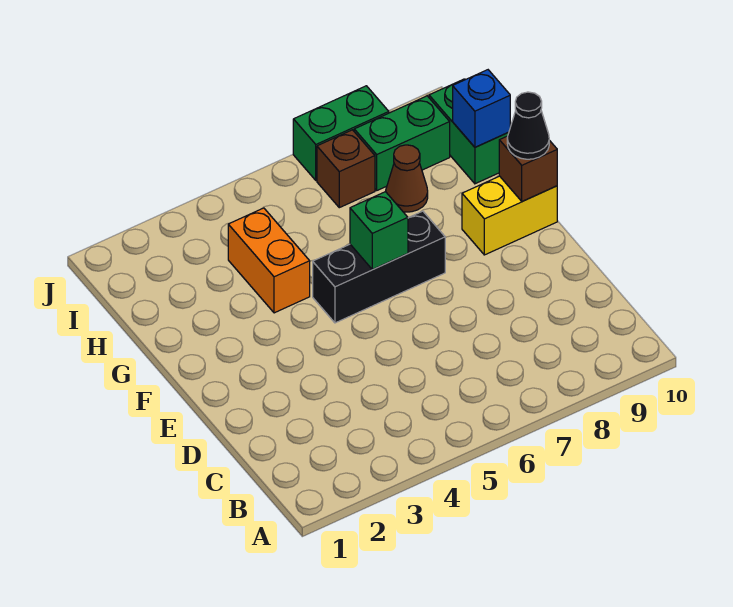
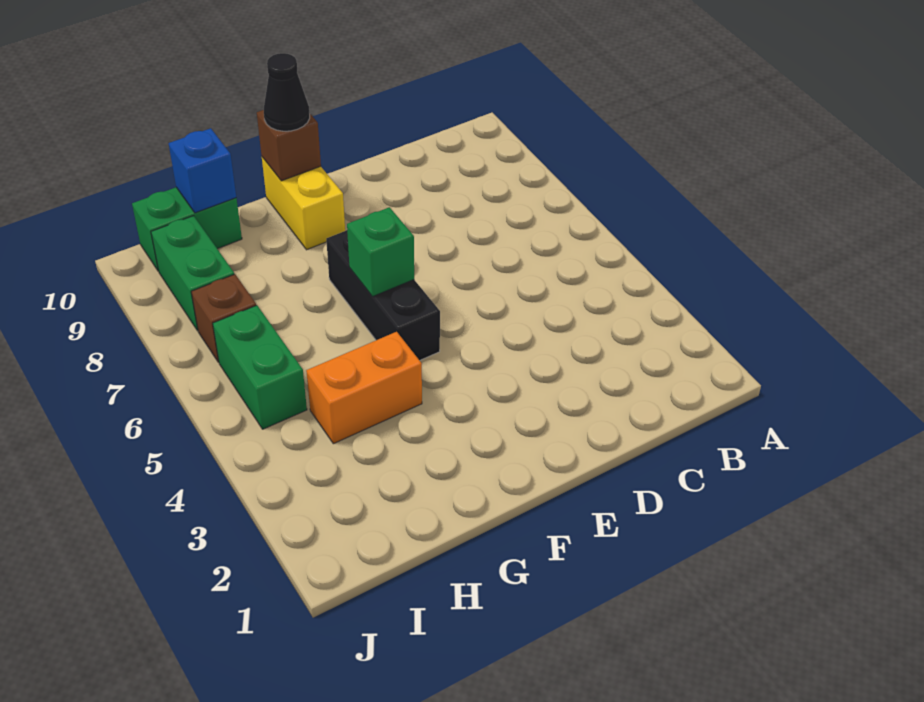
brown cone H8 level 1 -> none
green brick J7:J8 level 1 -> green brick I5:I6 level 1

